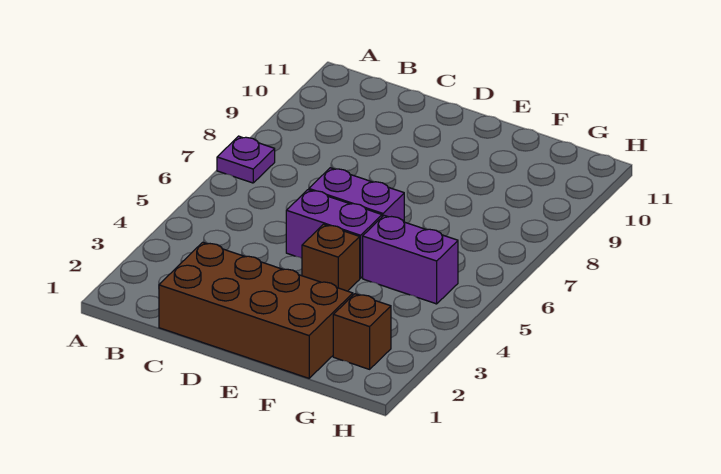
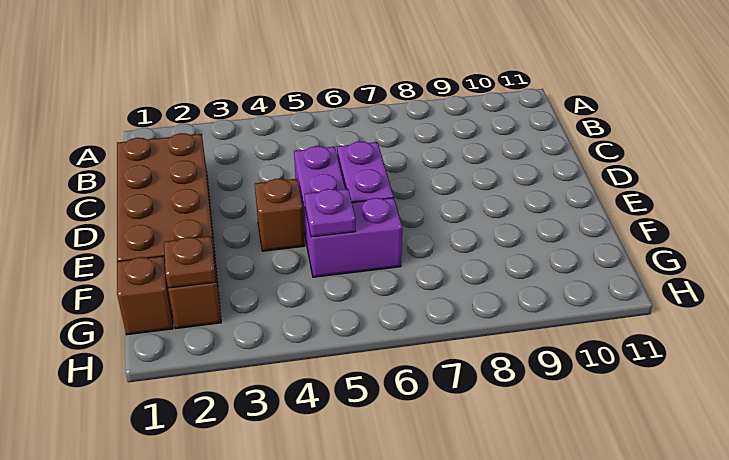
purple plate A7 level 1 -> purple plate F5 level 2
purple brick F5:G5 level 1 -> purple brick F5:F6 level 1
none -> brown brick G1 level 1
none -> brown plate G2 level 2

